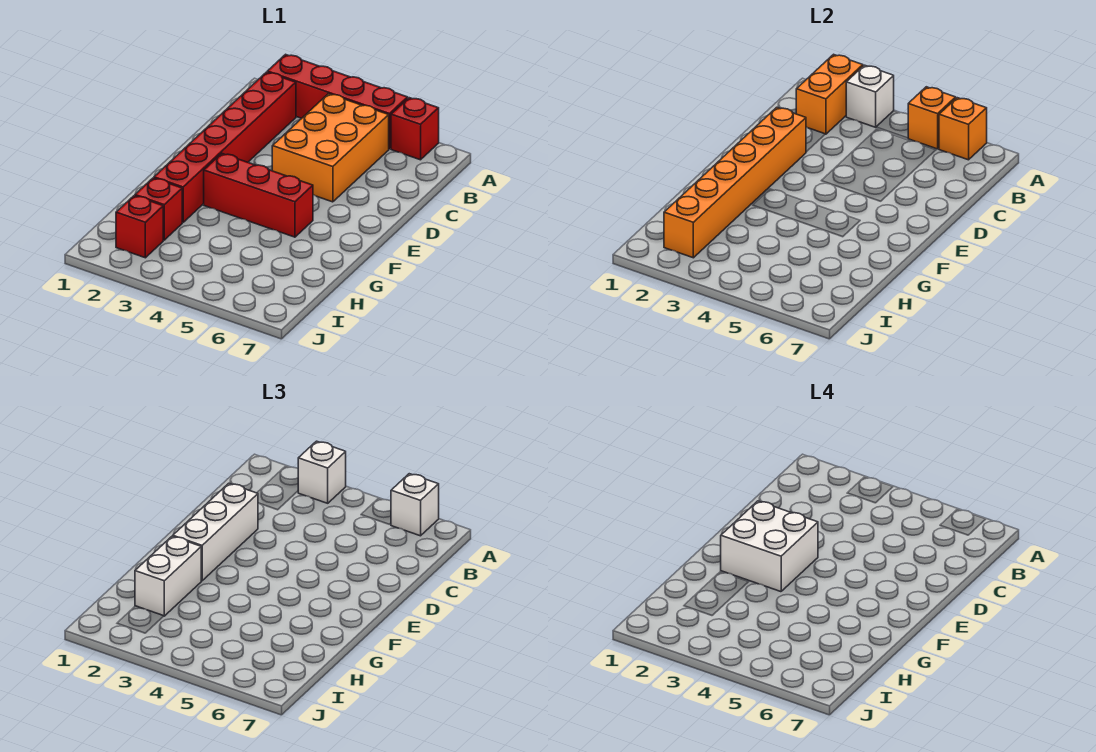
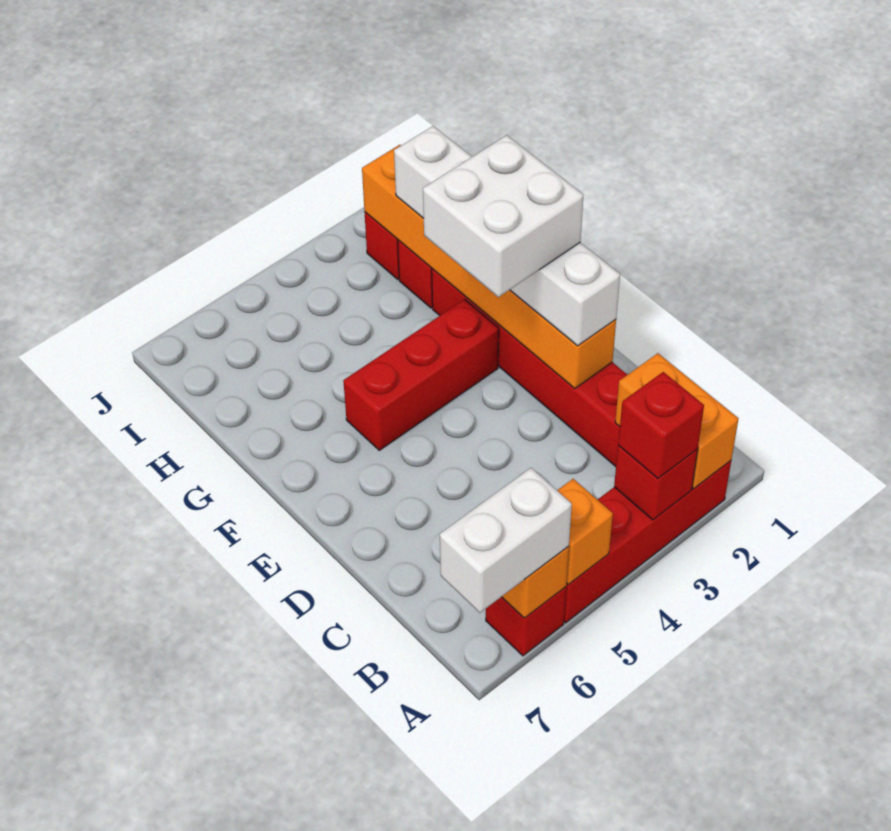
white brick A3 level 2 -> red brick A3 level 2
white brick A3 level 3 -> red brick A3 level 3
white brick A6 level 3 -> white brick A6:A7 level 3
orange brick B4:D5 level 1 -> none

